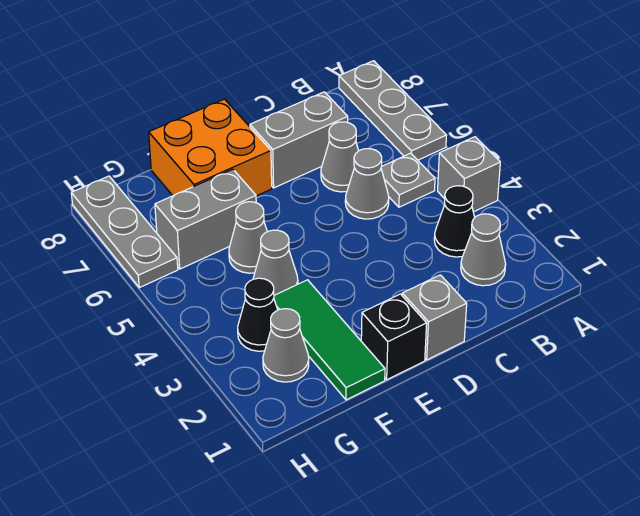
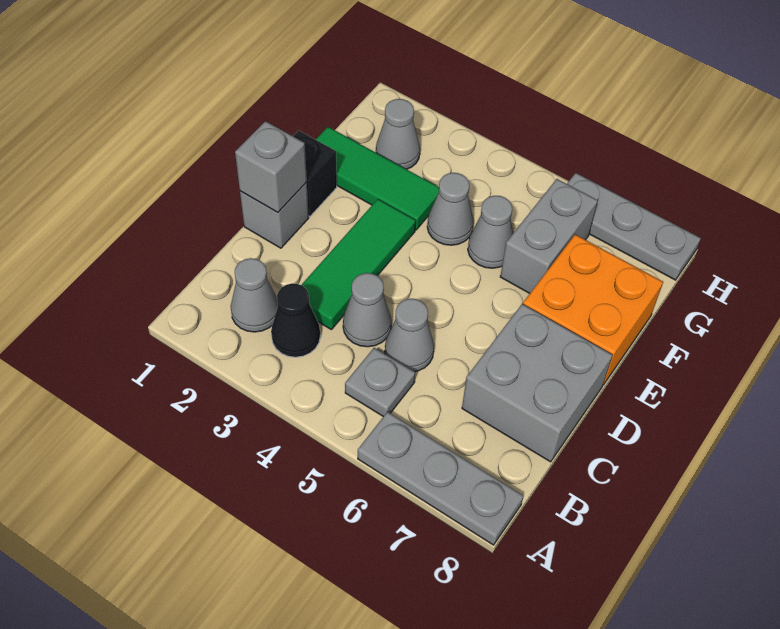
grey brick A4 level 1 -> grey brick D1 level 2
none -> green tile C3:E3 level 1
grey cone C6 level 1 -> grey cone C4 level 1
grey brick C7:D7 level 1 -> grey brick C7:D8 level 1
black cone G3 level 1 -> none

